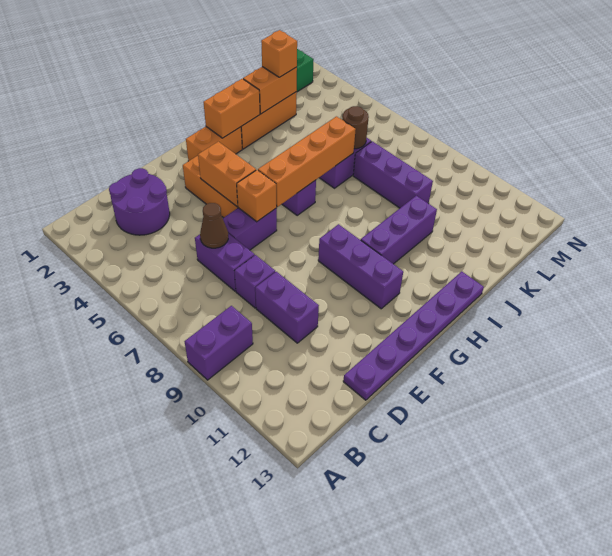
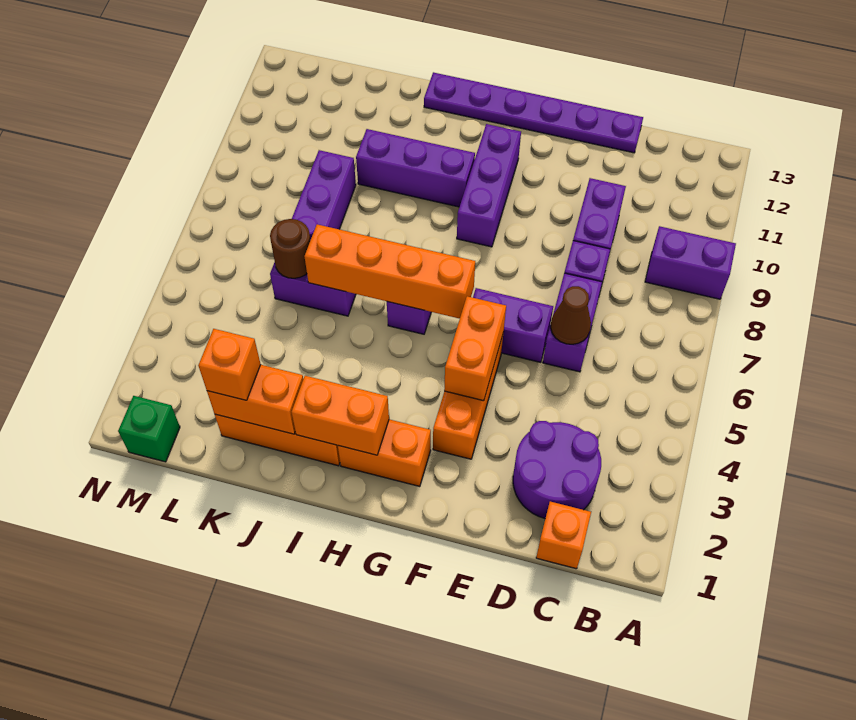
orange brick F6 level 2 -> orange brick C1 level 1

